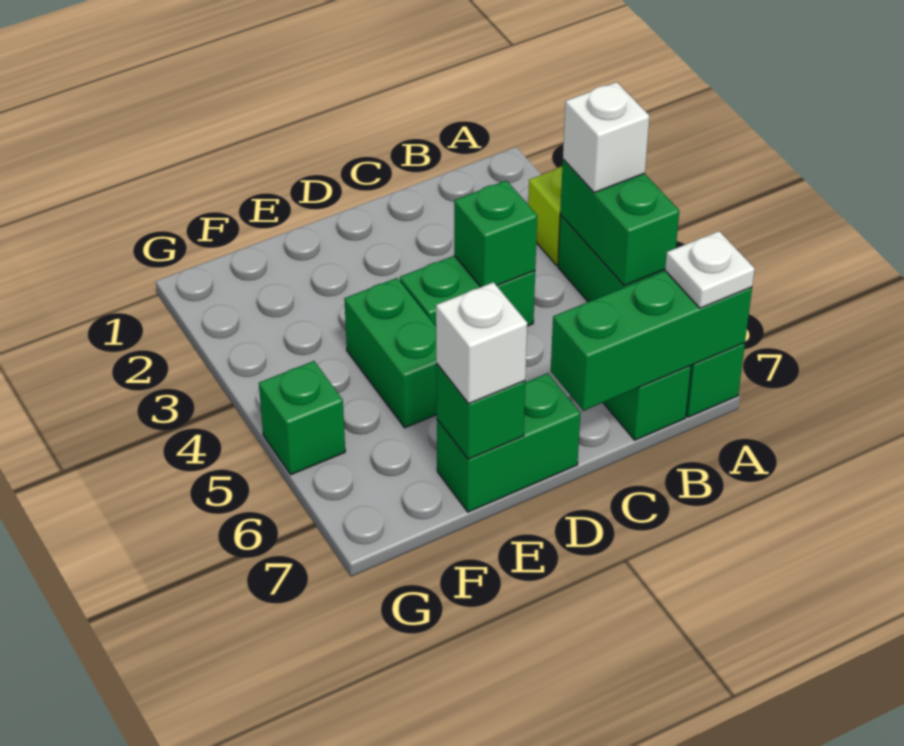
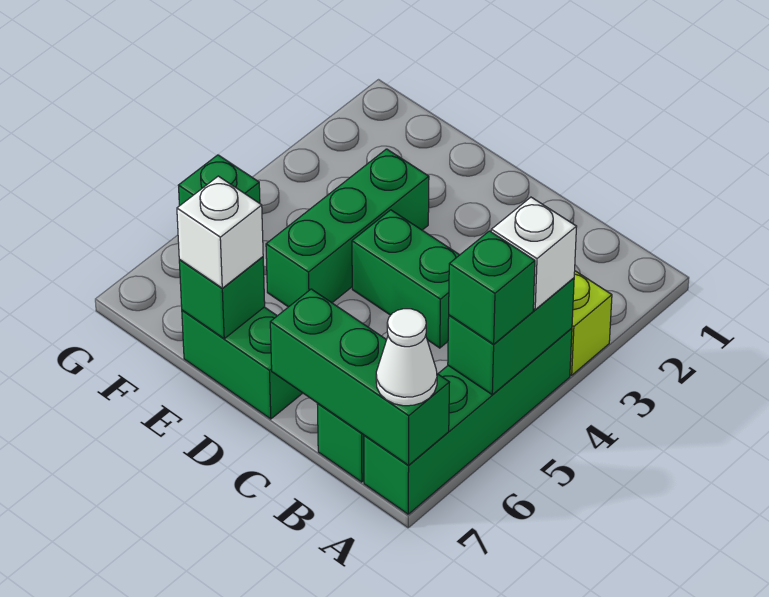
white plate A7 level 3 -> white cone A7 level 3
green brick C4 level 2 -> green brick A5 level 3
green brick E4:E5 level 1 -> green brick E3:E5 level 1

